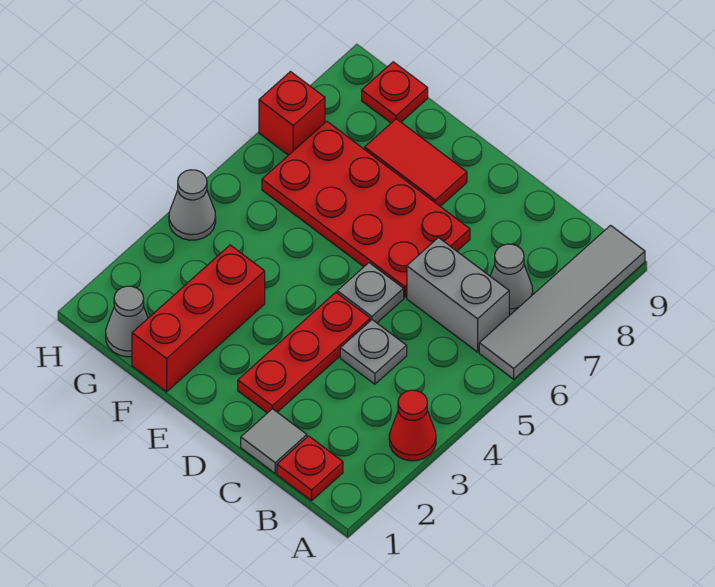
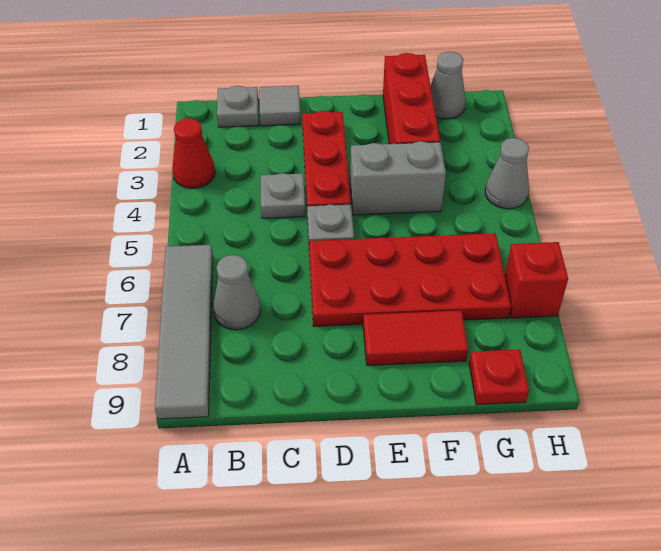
red plate B1 level 1 -> grey plate B1 level 1
grey brick B6:C6 level 1 -> grey brick E4:F4 level 1

